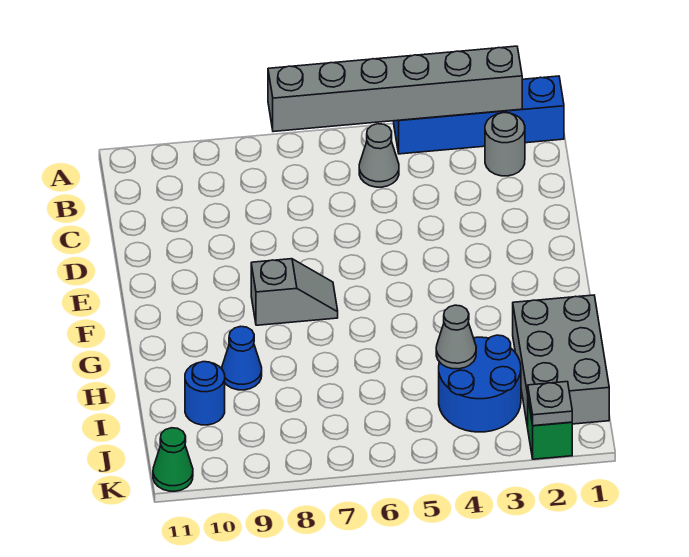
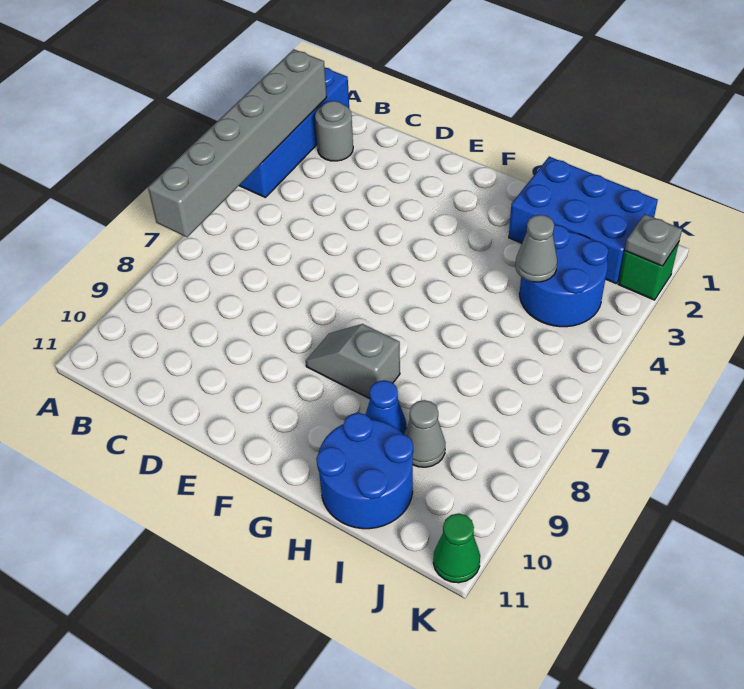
grey cone B5 level 1 -> grey cone I9 level 1
grey slope F7:F8 level 1 top 8 -> grey slope F8:G8 level 1 top G
grey brick H1:J2 level 1 -> blue brick H1:J2 level 1
blue round brick I10 level 1 -> blue round brick H10:I11 level 1

